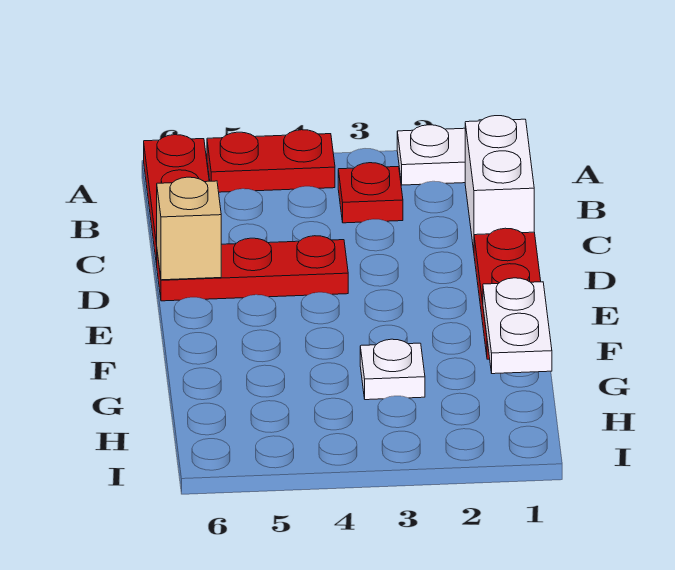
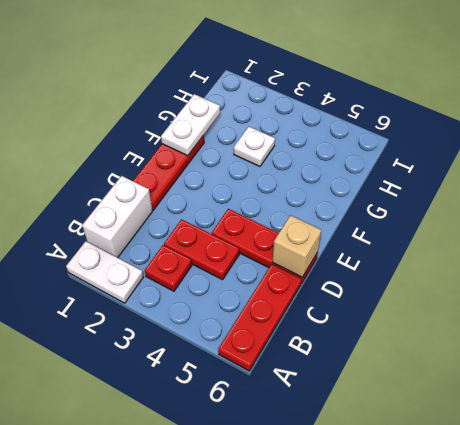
red plate A4:A5 level 1 -> red plate C3:C4 level 1

